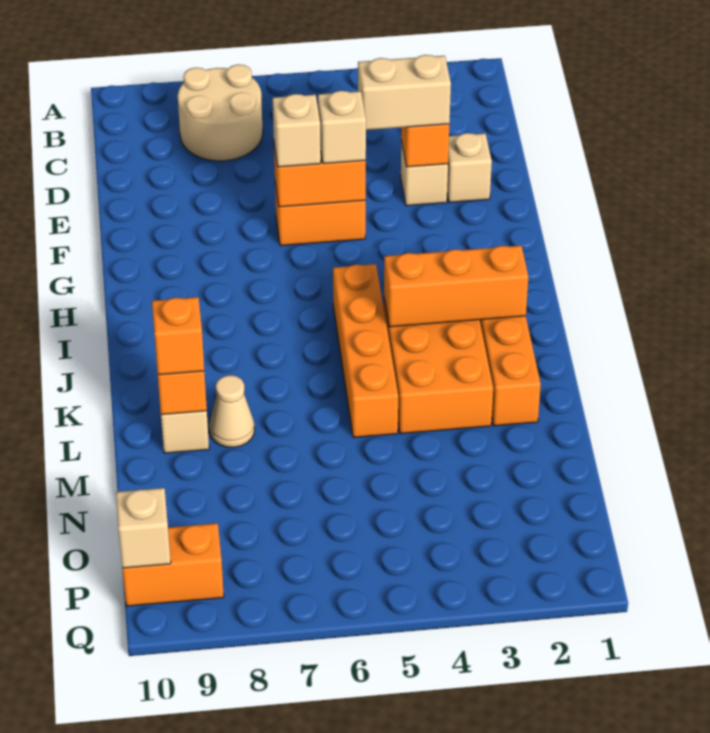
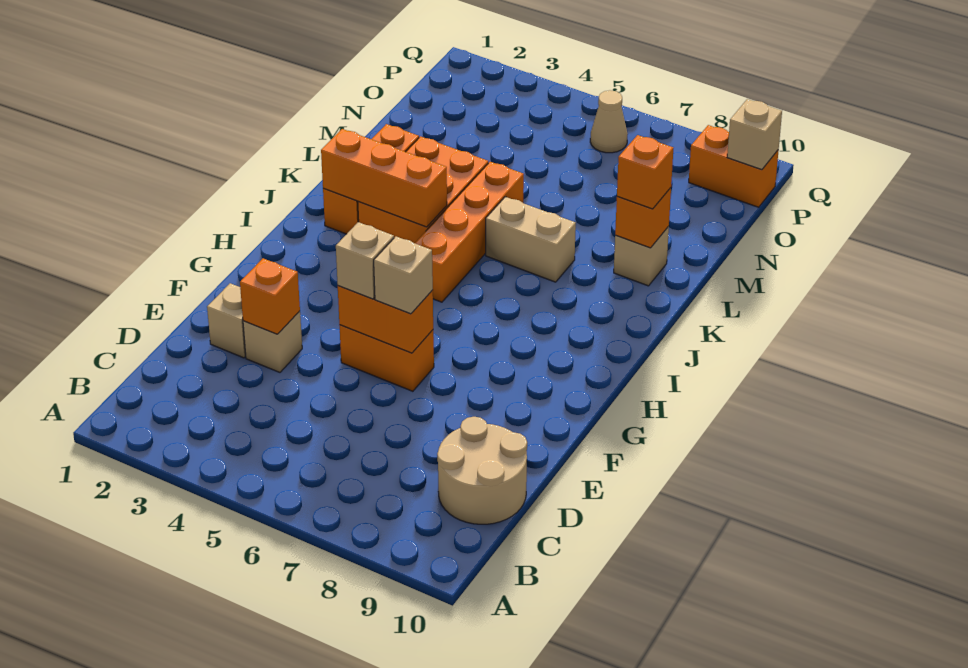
tan round brick B7:C8 level 1 -> tan round brick C9:D10 level 1
tan brick E3:E4 level 3 -> tan brick K6:K7 level 1
tan cone L8 level 1 -> tan cone P6 level 1

